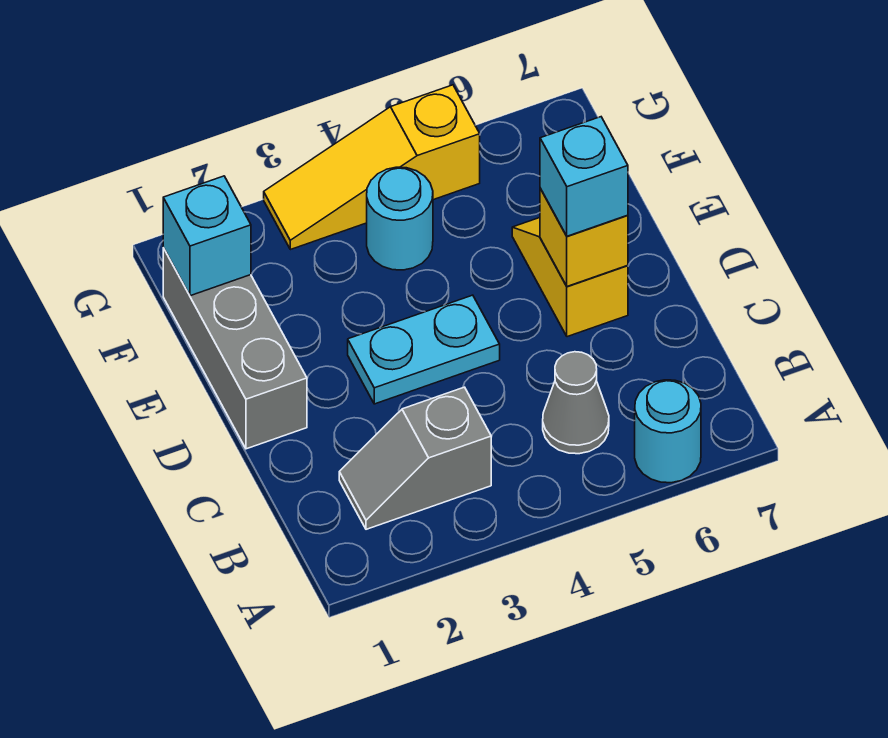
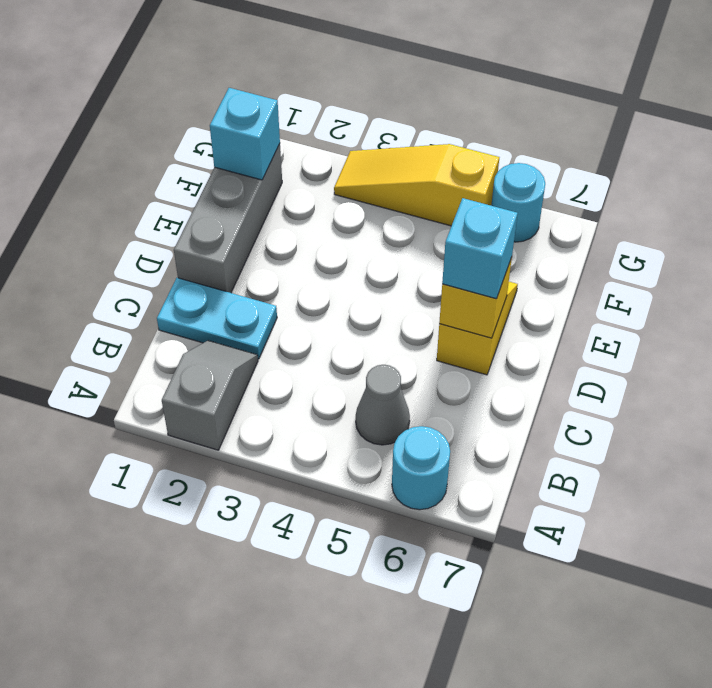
grey slope B2:B3 level 1 top 3 -> grey slope A2:B2 level 1 top A
cyan plate D3:D4 level 1 -> cyan plate C1:C2 level 1
cyan round brick F4 level 1 -> cyan round brick G6 level 1

